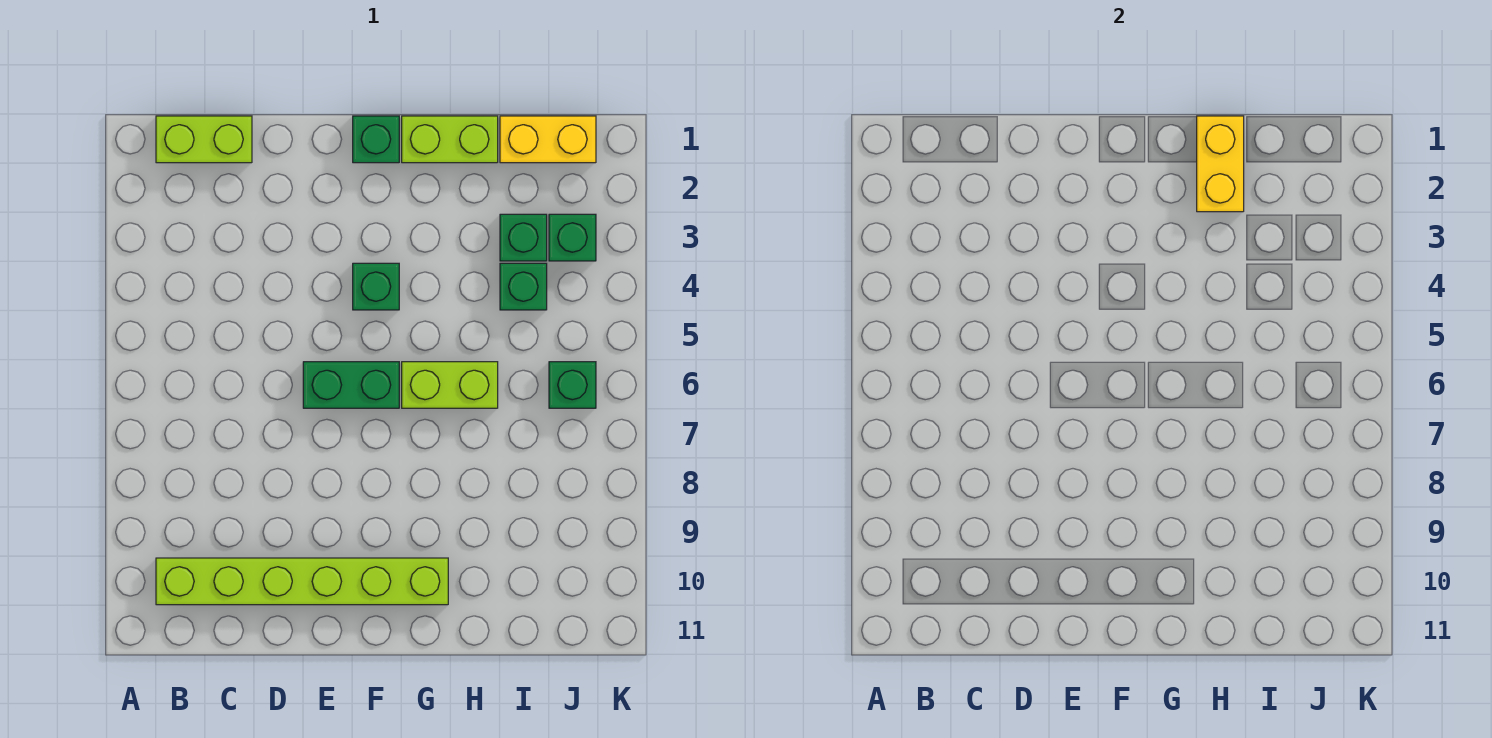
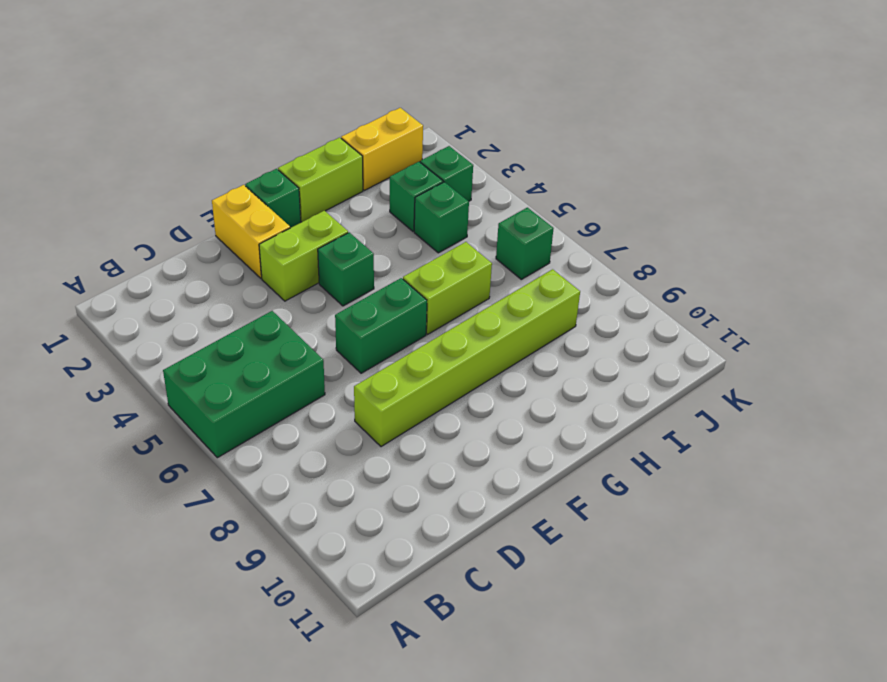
none -> green brick A5:C6 level 1
lime brick B1:C1 level 1 -> lime brick E3:F3 level 1
lime brick B10:G10 level 1 -> lime brick D8:I8 level 1
yellow brick H1:H2 level 2 -> yellow brick E1:E2 level 1

